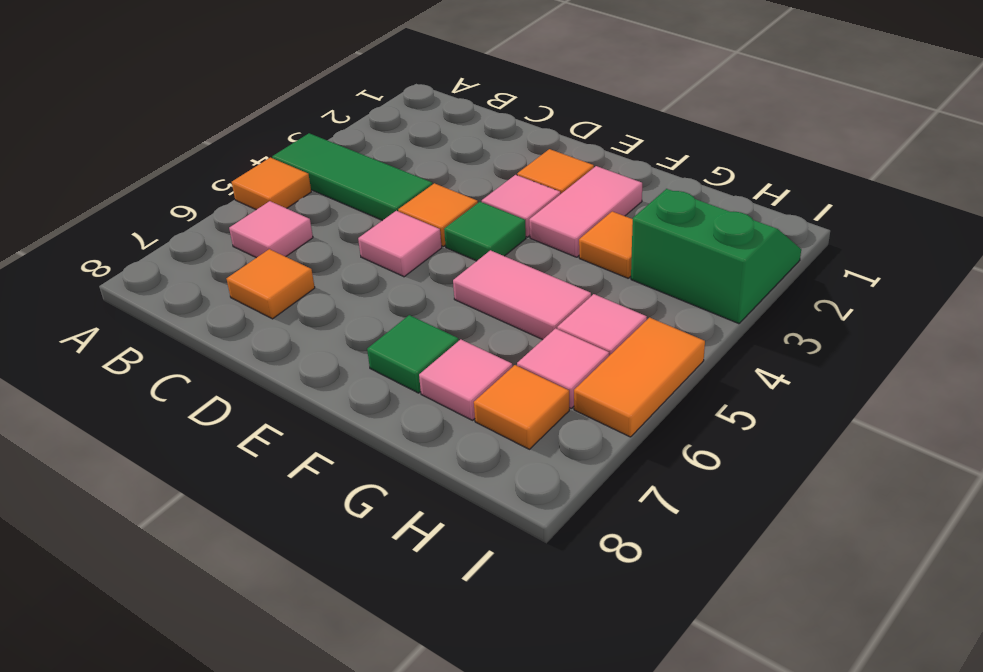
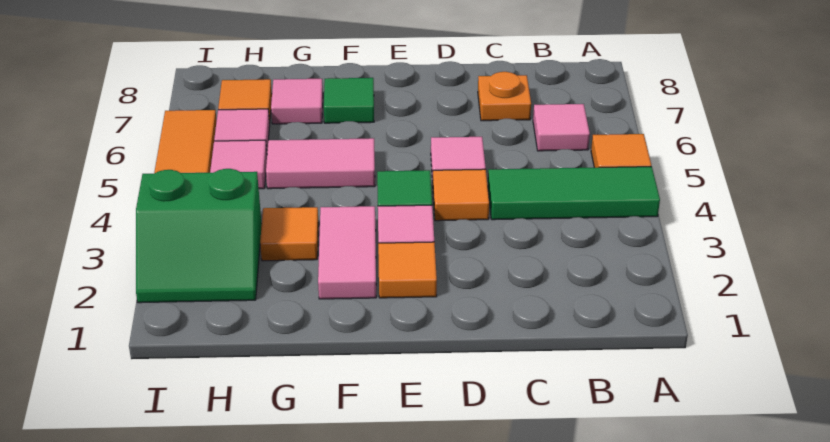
orange tile C7 level 1 -> orange plate C7 level 1

